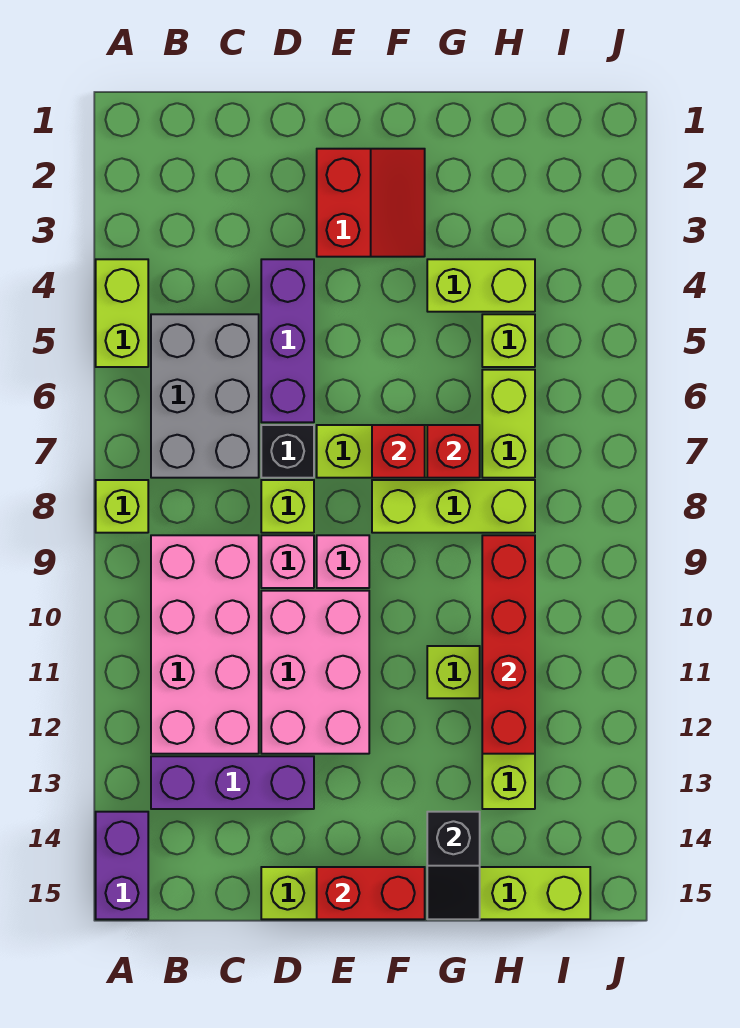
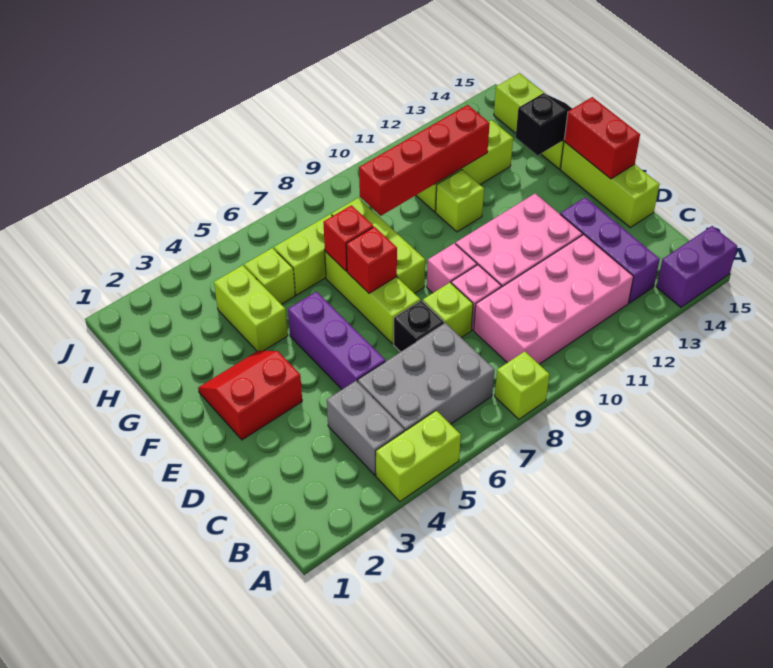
none -> grey brick B4:C4 level 1
purple brick D4:D6 level 1 -> purple brick D5:F5 level 1

